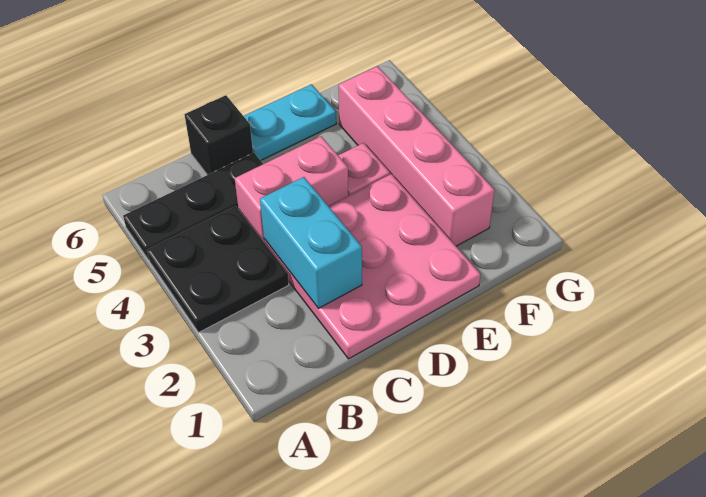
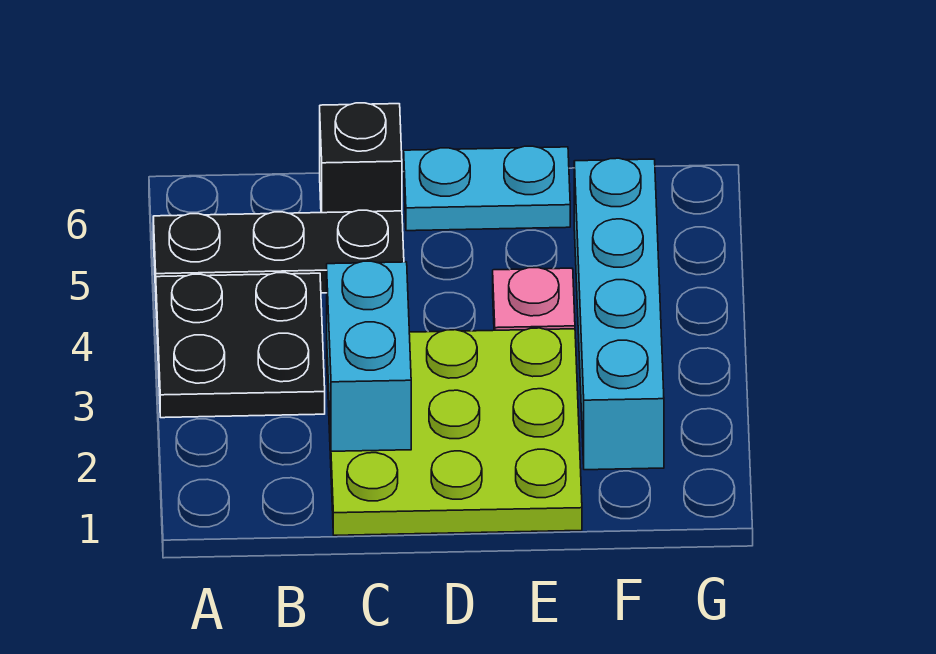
pink plate C1:E3 level 1 -> lime plate C1:E3 level 1
pink brick C4:D4 level 1 -> none
pink brick F2:F5 level 1 -> cyan brick F2:F5 level 1

